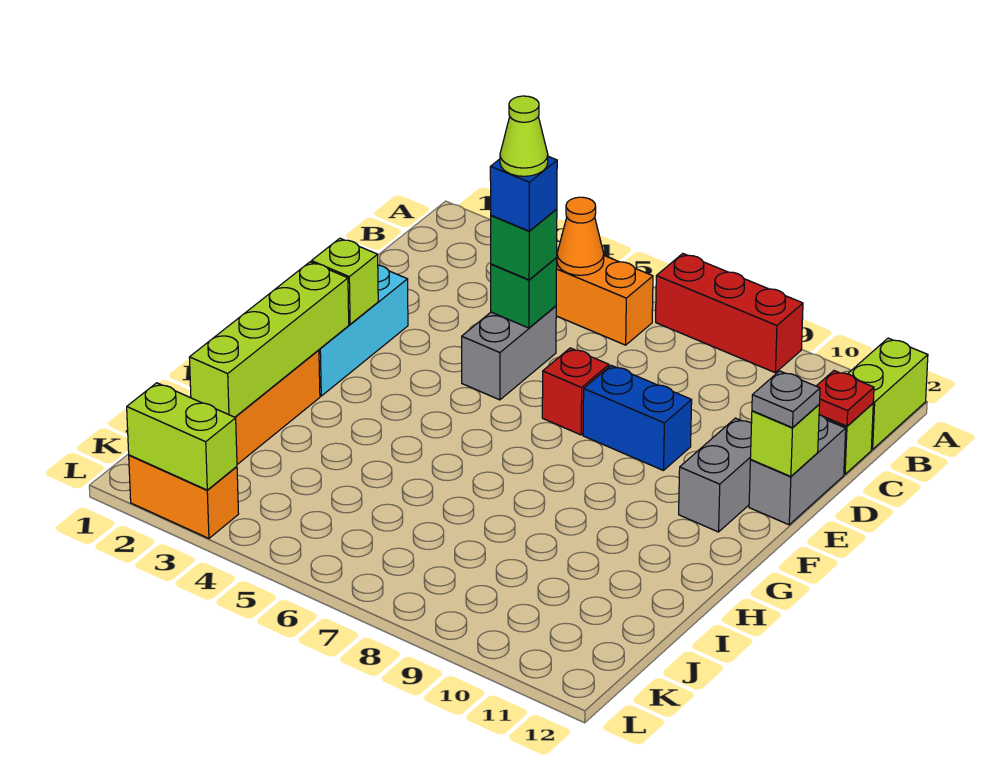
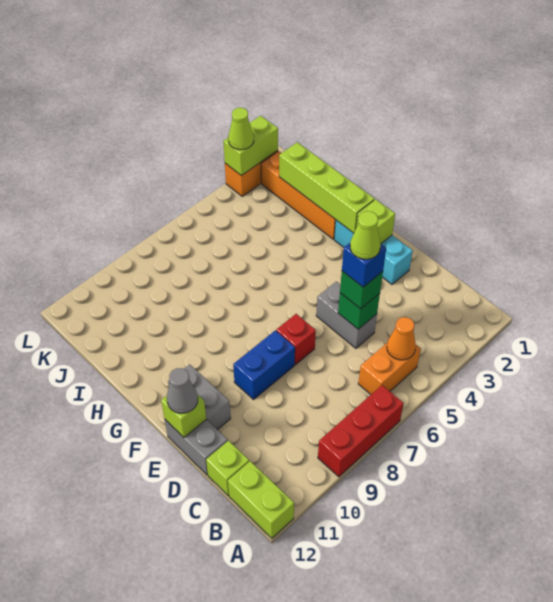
red plate C12 level 2 -> none
grey plate E12 level 3 -> grey cone E12 level 3
none -> lime cone L3 level 3

